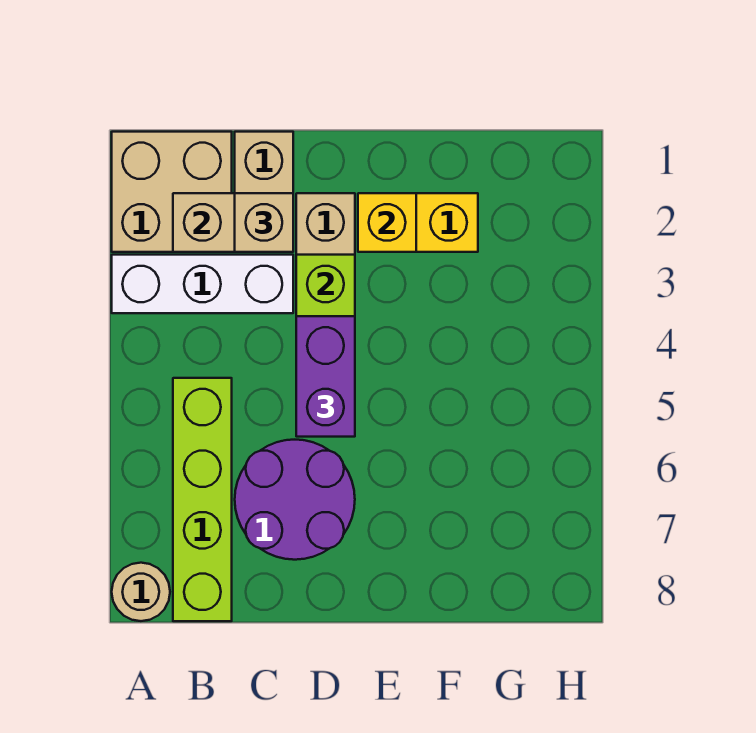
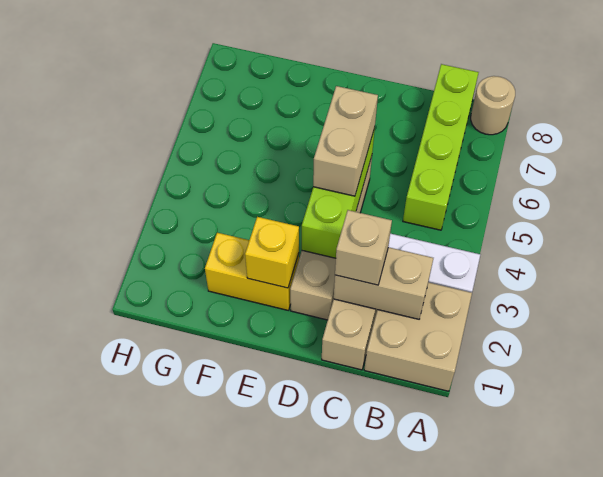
purple round brick C6:D7 level 1 -> none
purple brick D4:D5 level 3 -> tan brick D4:D5 level 3

